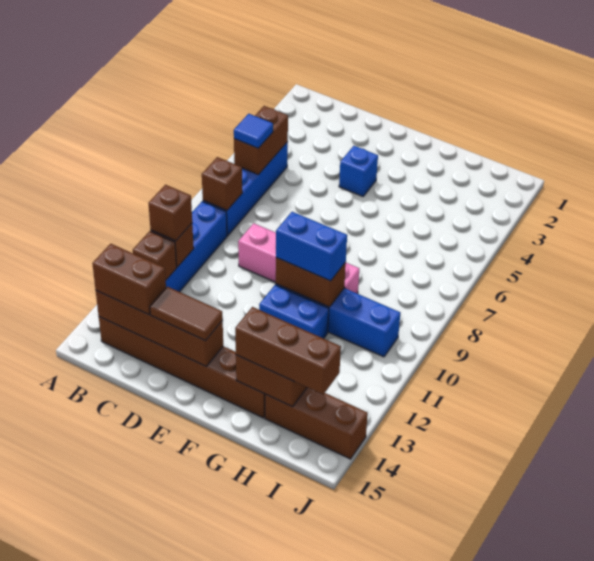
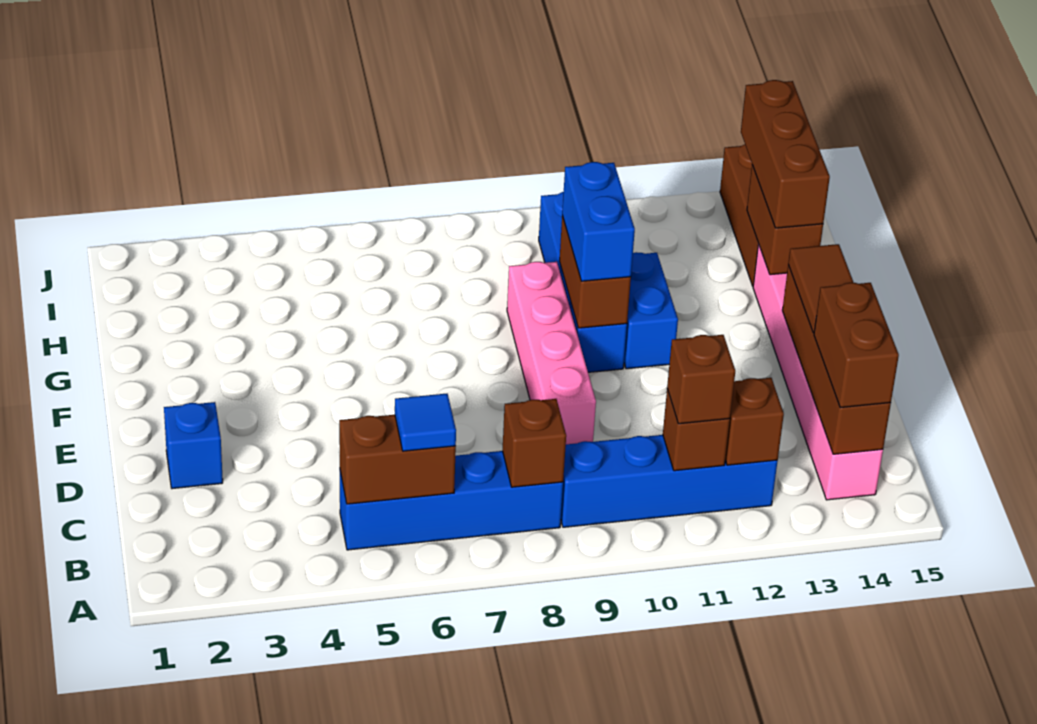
brown brick B14:G14 level 1 -> pink brick B14:G14 level 1
blue brick E4 level 1 -> blue brick D2 level 1

